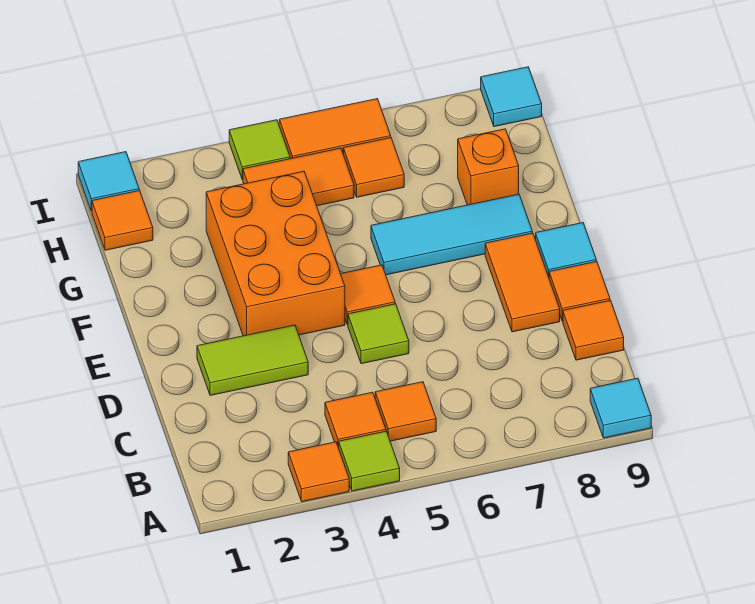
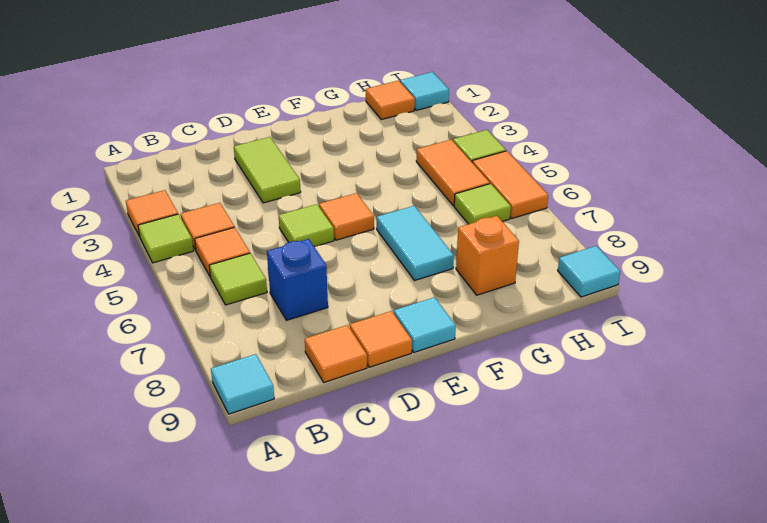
none -> lime tile B6 level 1
none -> blue brick C7 level 1
orange tile D8:E8 level 1 -> none
orange brick E3:G4 level 1 -> none
cyan tile F6:F8 level 1 -> cyan tile F6:F7 level 1
orange tile H6 level 1 -> lime tile H6 level 1

